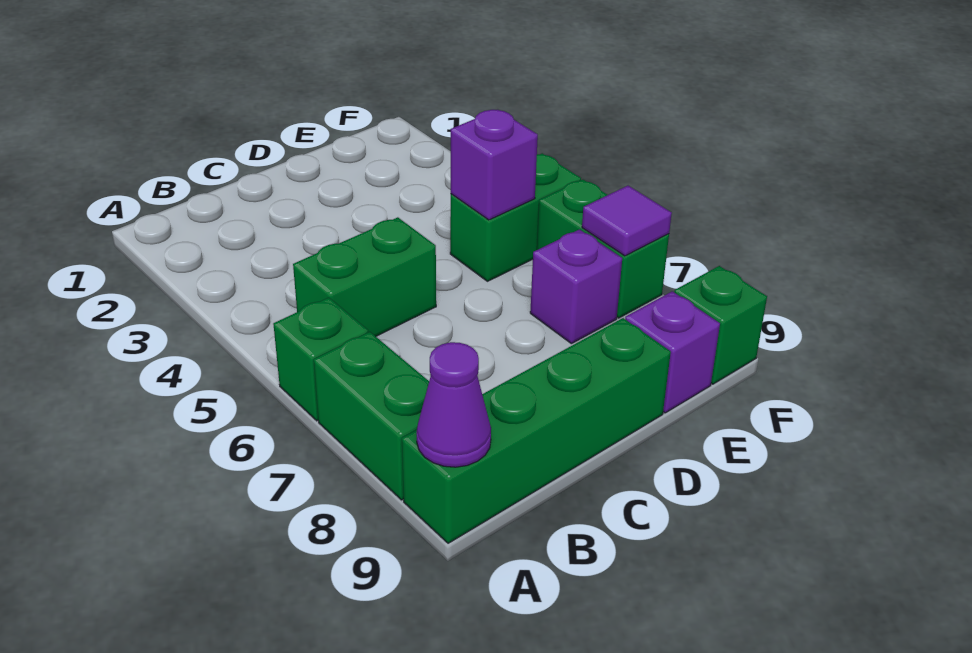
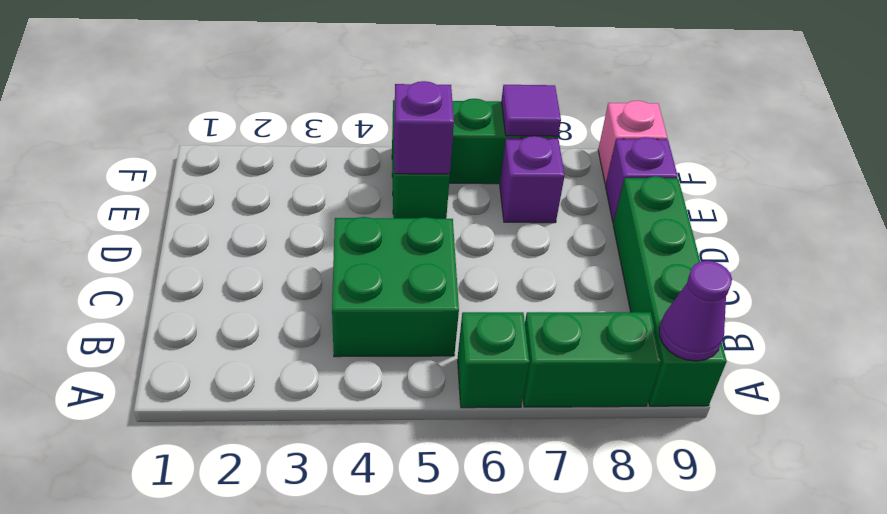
green brick B5:C5 level 1 -> green brick B4:C5 level 1
green brick F9 level 1 -> pink brick F9 level 1

